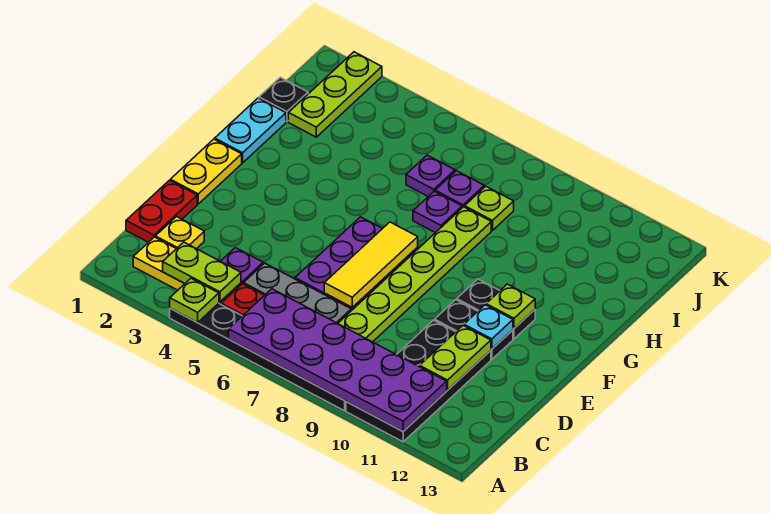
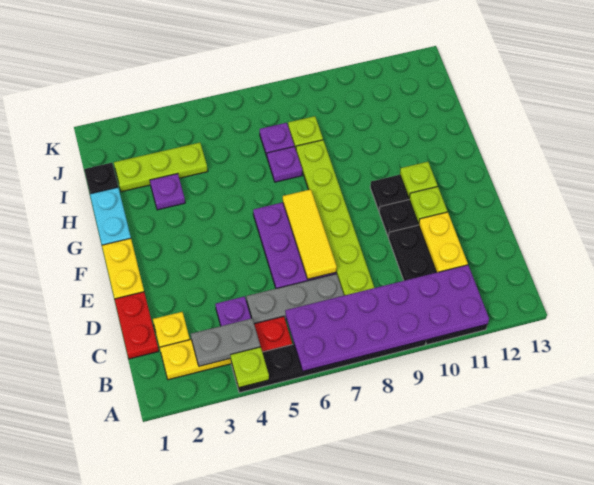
lime plate B3:B4 level 2 -> grey plate B3:B4 level 2
lime plate C11:D11 level 2 -> yellow plate C11:D11 level 2
cyan plate E11 level 2 -> lime plate E11 level 2
lime plate I2:K2 level 1 -> lime plate I2:I4 level 1
purple plate I6 level 1 -> purple plate H3 level 1

